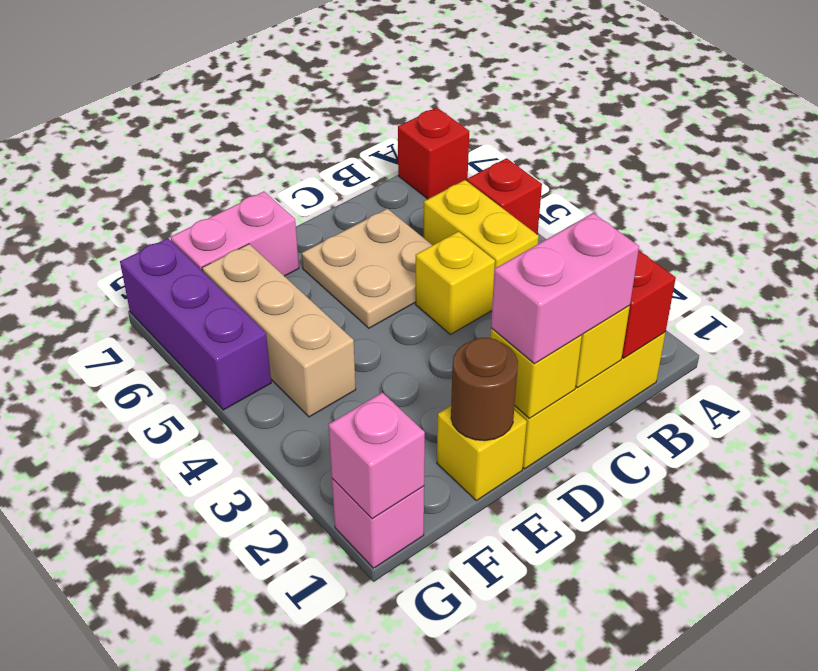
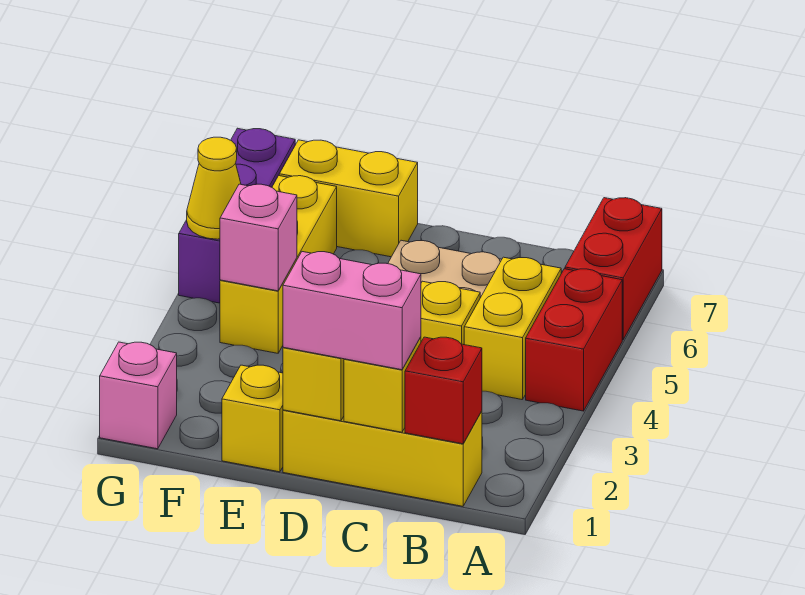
red brick A5 level 1 -> red brick A4:A5 level 1
red brick A7 level 1 -> red brick A6:A7 level 1
brown round brick E1 level 2 -> none
pink brick E7:F7 level 1 -> yellow brick E7:F7 level 1
tan brick F4:F6 level 1 -> yellow brick F4:F6 level 1
pink brick G1 level 2 -> pink brick F4 level 2
none -> yellow cone G5 level 2

